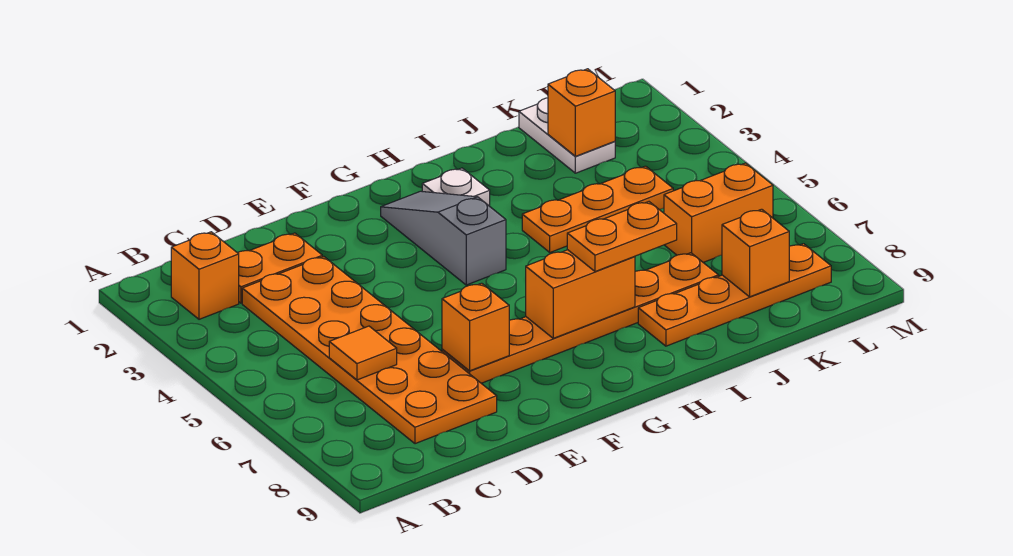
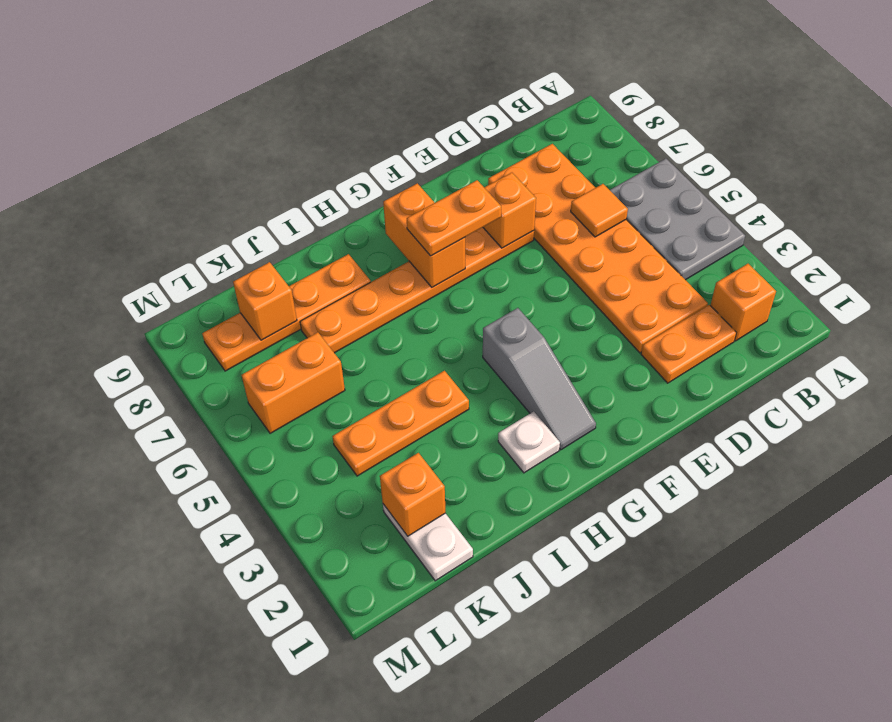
none -> grey plate A4:B6 level 1
orange brick G7:H7 level 2 -> orange brick G7:G8 level 2
orange plate H7:I7 level 3 -> orange plate F7:G7 level 3

